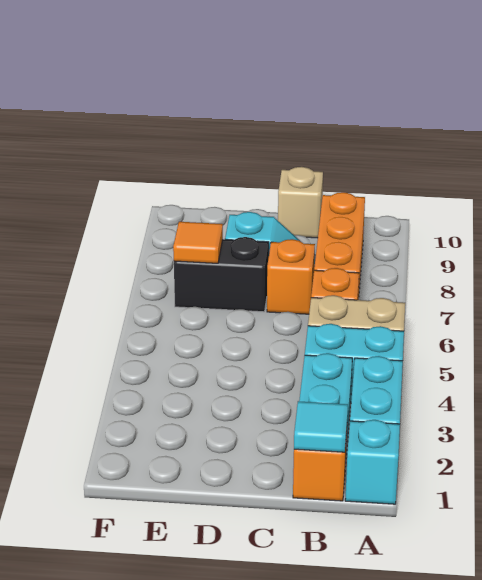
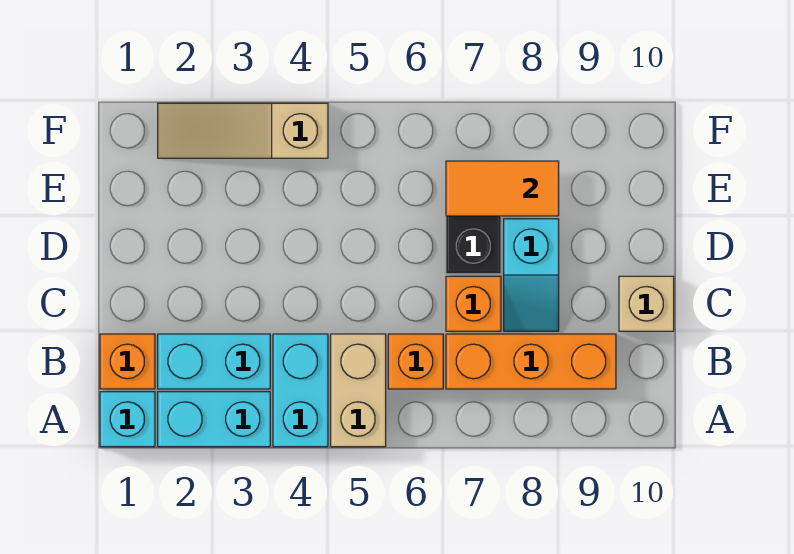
cyan tile B1 level 2 -> none
orange tile E7 level 2 -> orange tile E7:E8 level 2
none -> tan slope F2:F4 level 1 top 4

